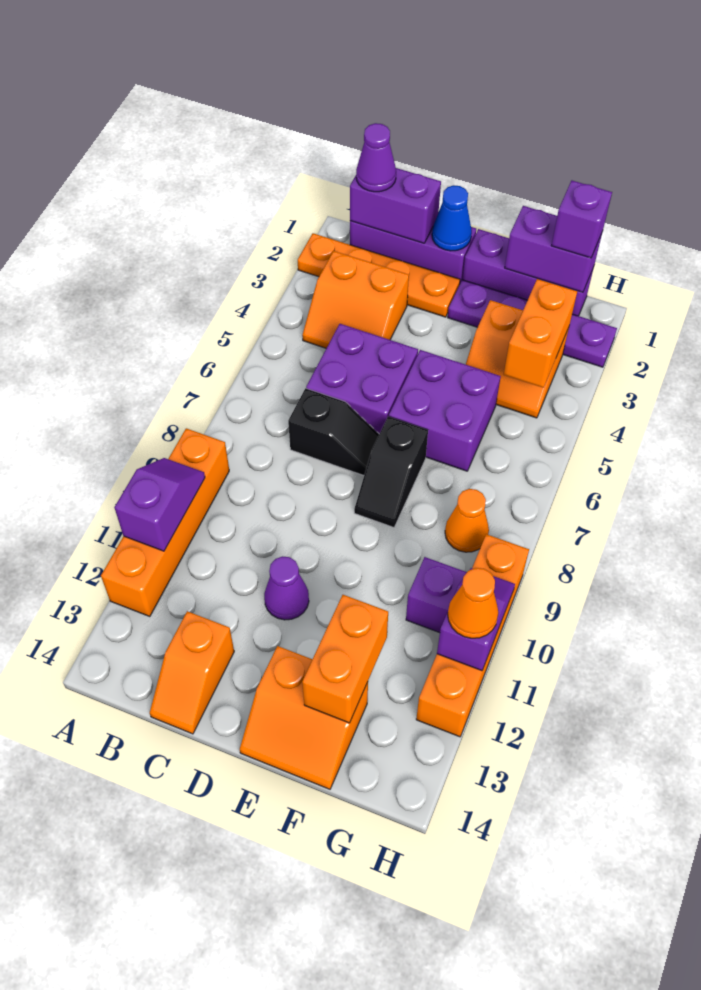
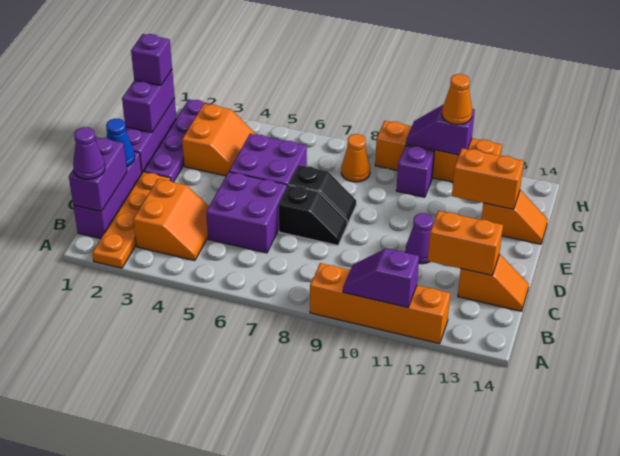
black slope C7:D7 level 1 top C -> black slope D7:D8 level 1 top 7
orange slope E13:F14 level 1 top 13 -> orange slope F13:F14 level 1 top 13
orange brick G3:G4 level 2 -> orange brick C12:C13 level 2

